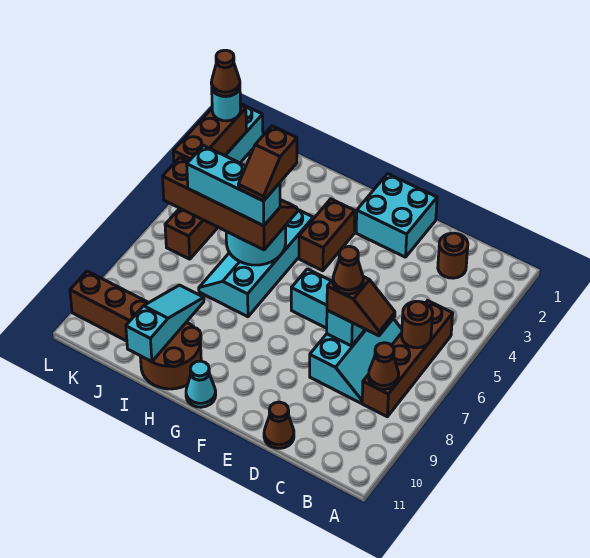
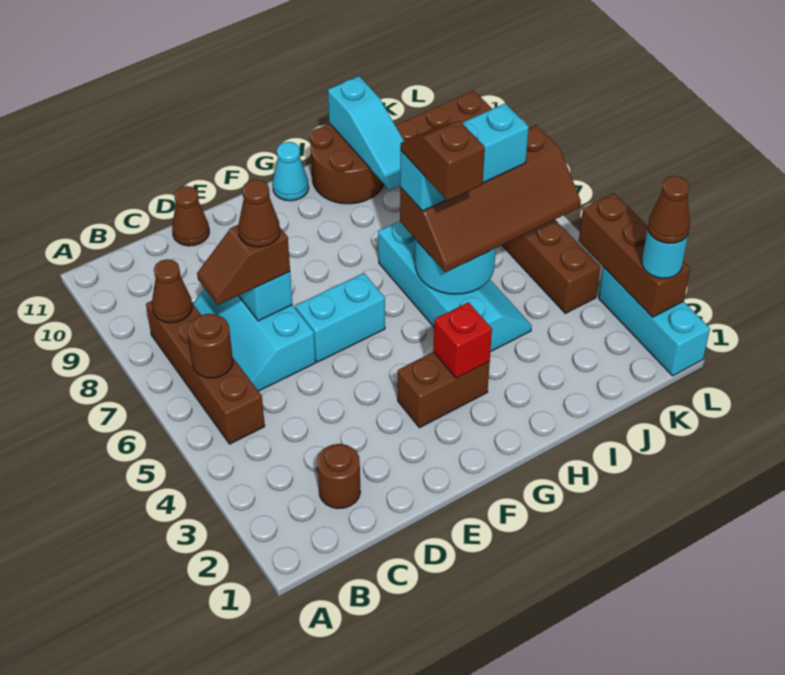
cyan brick E1:F2 level 1 -> none
brown brick G3:G4 level 1 -> brown brick F3:G3 level 1
none -> red brick G3 level 2

